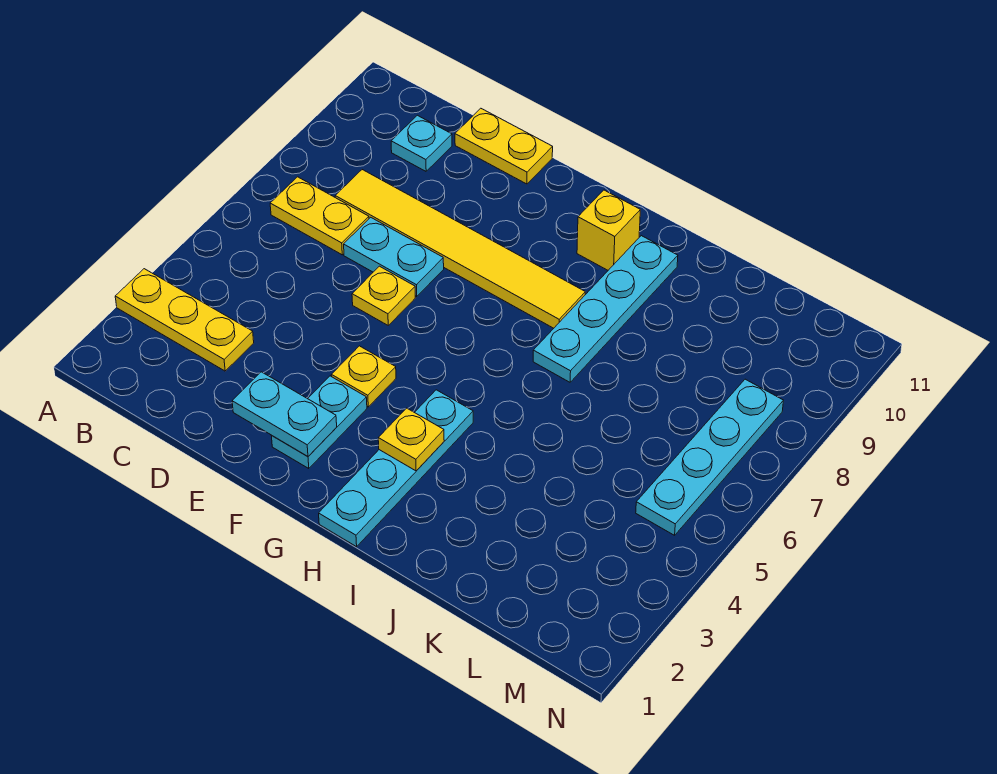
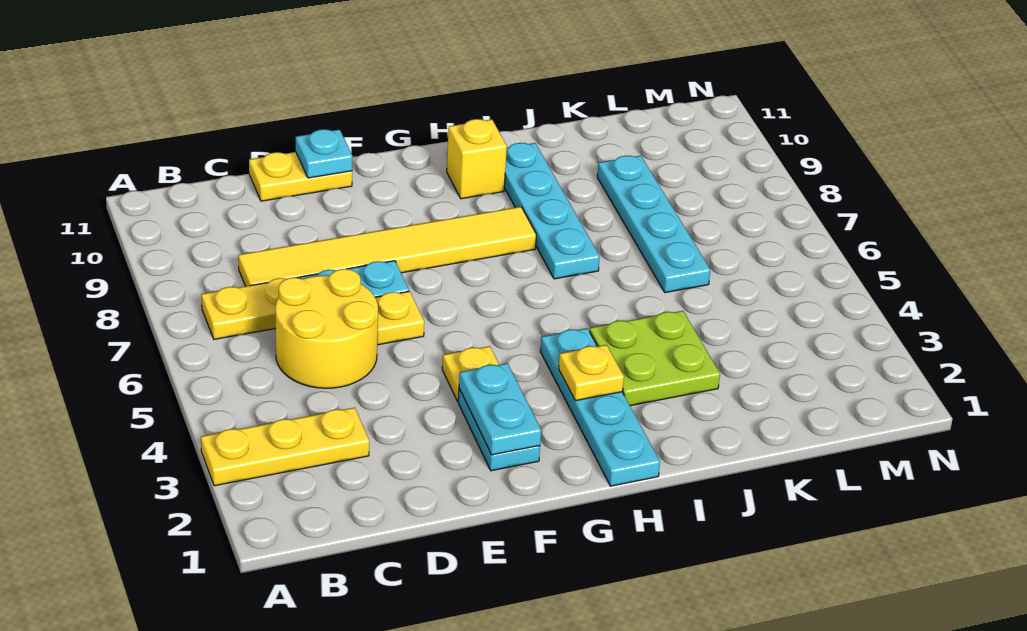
none -> yellow round brick C5:D6 level 1
cyan plate C10 level 1 -> cyan plate E11 level 2
cyan plate E2:F2 level 2 -> cyan plate F2:F3 level 2
none -> lime plate I3:J4 level 1
cyan plate M5:M8 level 1 -> cyan plate K6:K9 level 1

